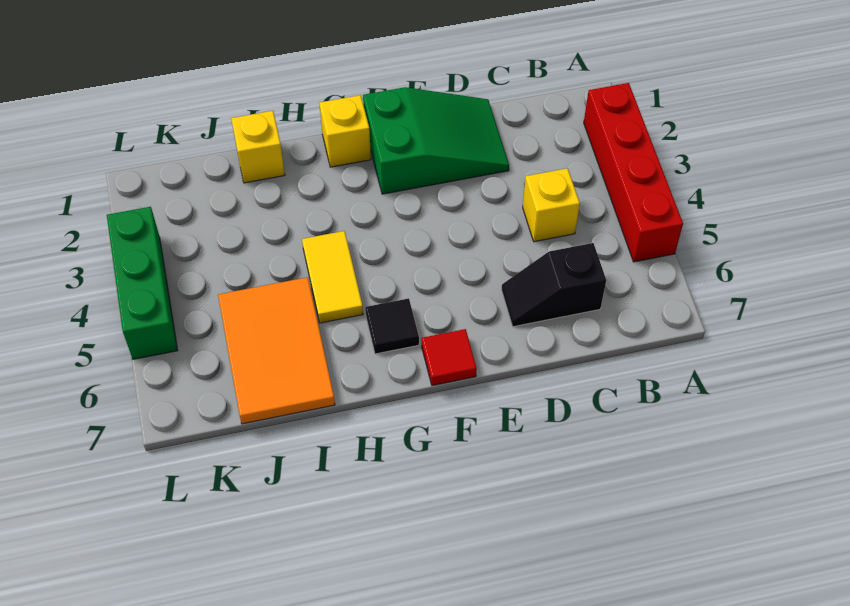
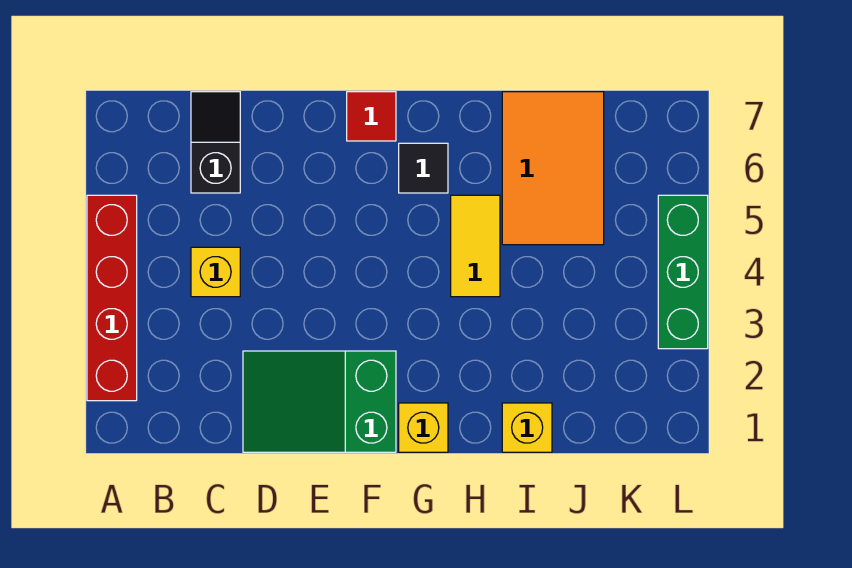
black slope C6:D6 level 1 top C -> black slope C6:C7 level 1 top 6

